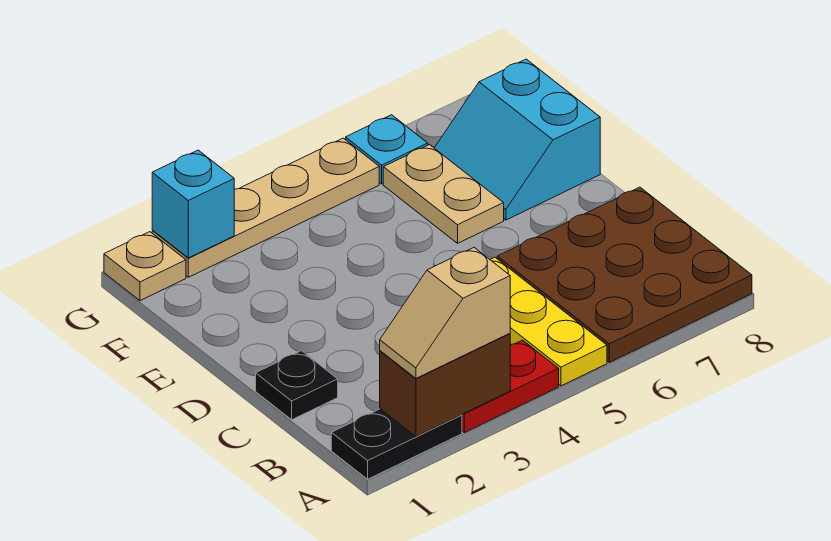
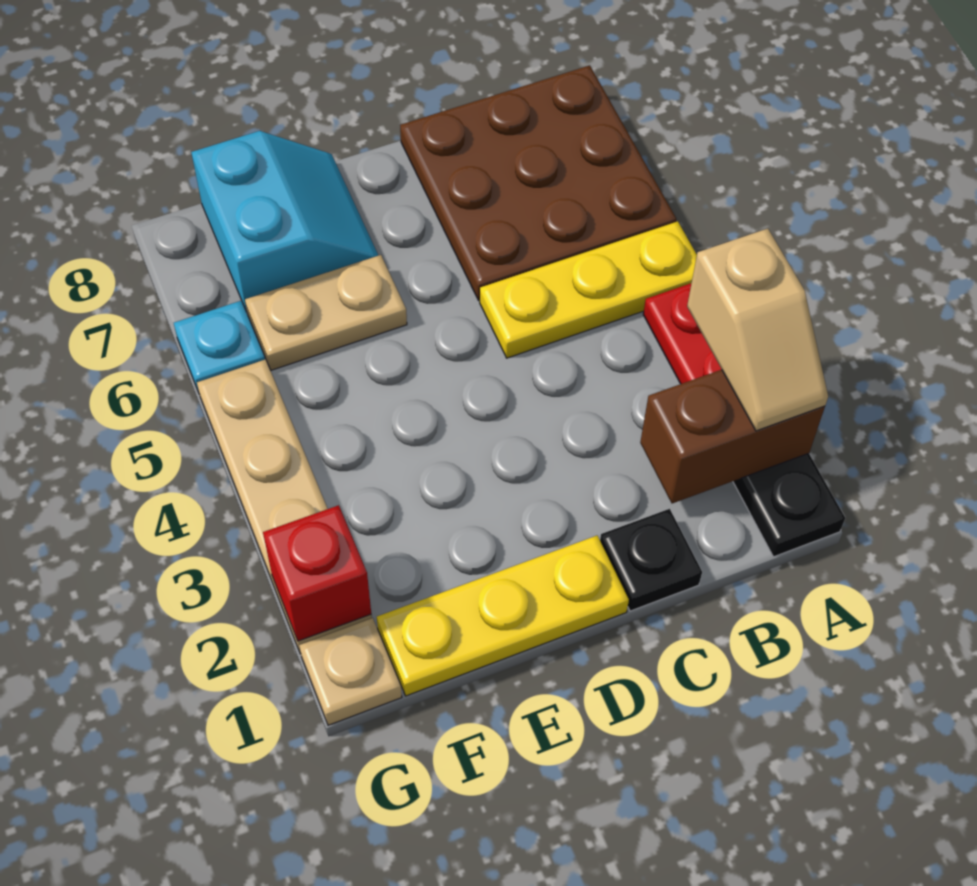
brown brick A2:A3 level 2 -> brown brick A2:B2 level 2
none -> yellow plate D1:F1 level 1
cyan slope E7:F8 level 1 top 8 -> cyan slope E7:F8 level 1 top F
cyan brick G2 level 2 -> red brick G2 level 2

